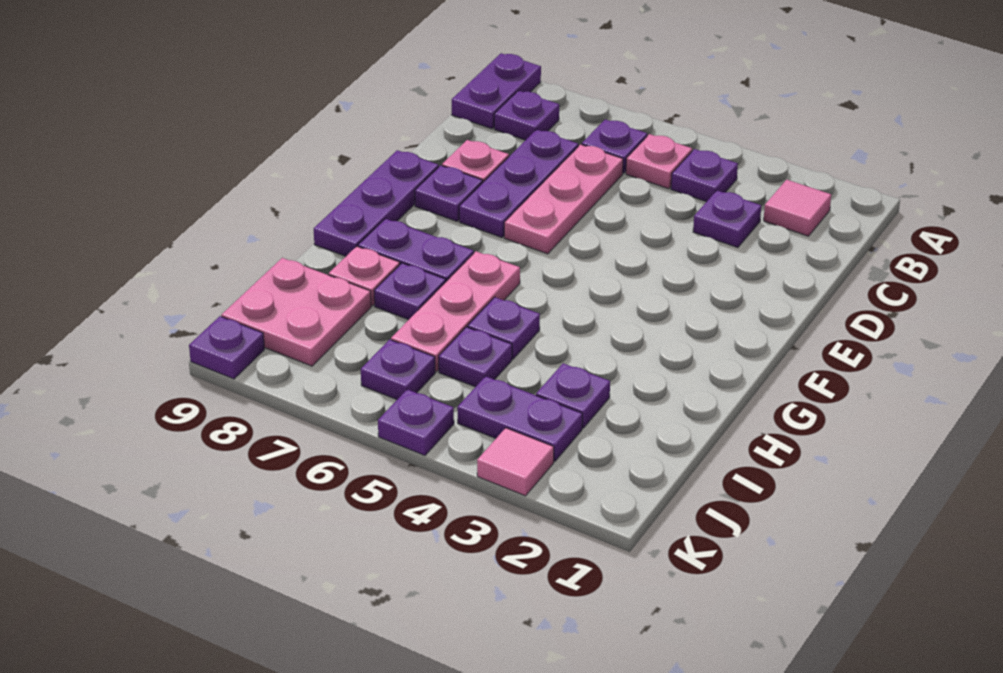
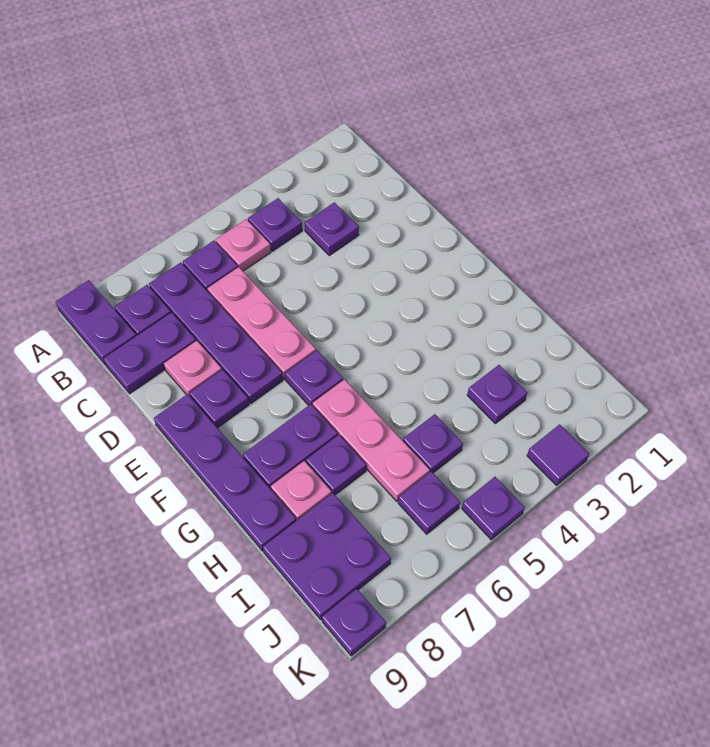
pink tile B2 level 1 -> none
purple plate C7:E7 level 1 -> purple plate B7:E7 level 1
purple plate E9:G9 level 1 -> purple plate E9:H9 level 1
purple plate H5 level 1 -> purple plate F6 level 1
pink plate I8:J9 level 1 -> purple plate I8:J9 level 1
purple plate J3:J4 level 1 -> purple plate C8:C9 level 1
pink tile K3 level 1 -> purple tile K3 level 1

